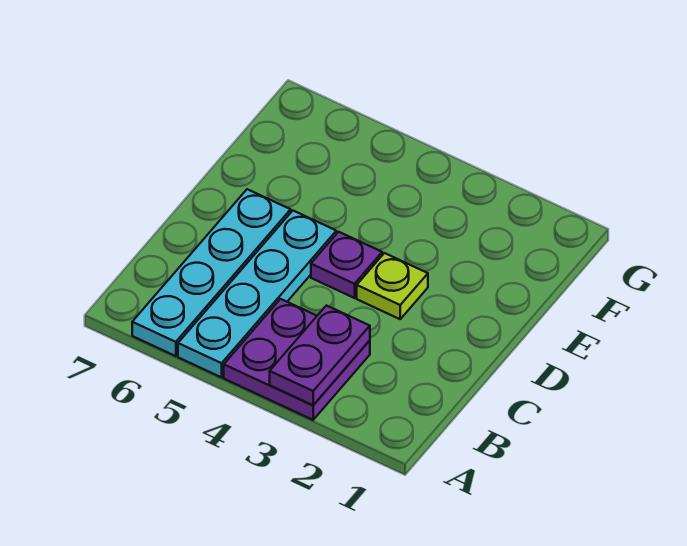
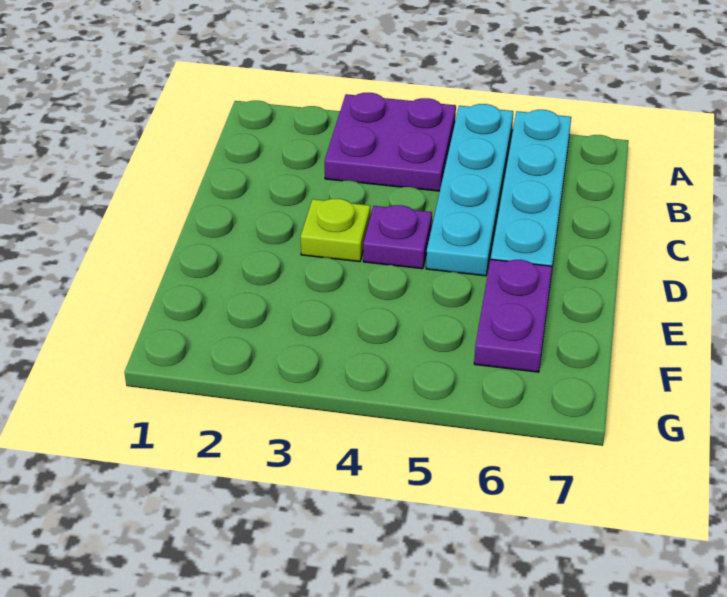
purple plate A3:B3 level 2 -> purple plate E6:F6 level 1

